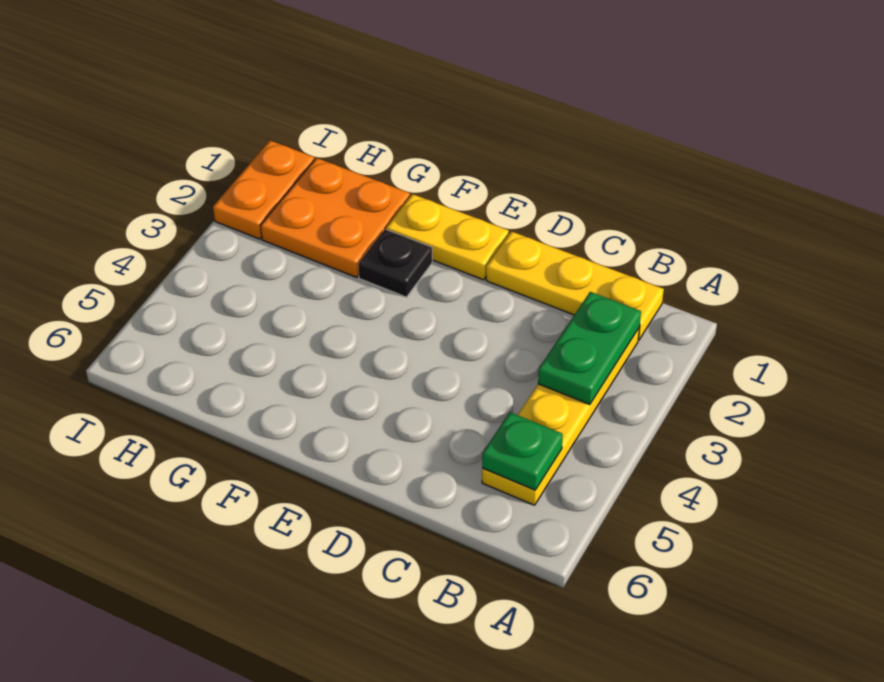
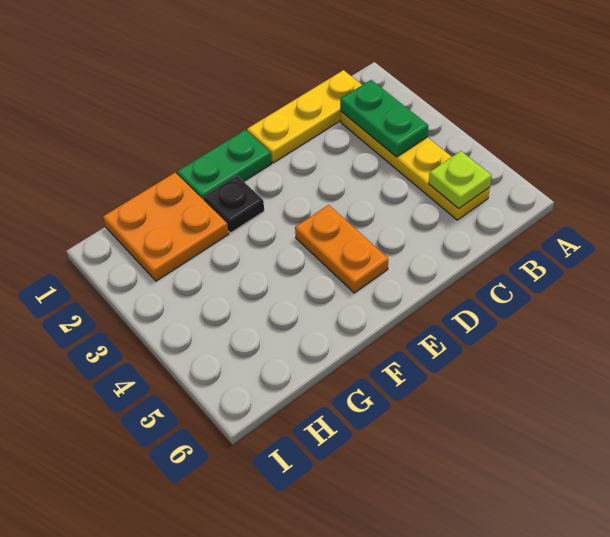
green plate B5 level 2 -> lime plate B5 level 2
yellow plate E1:F1 level 1 -> green plate E1:F1 level 1
orange plate I1:I2 level 1 -> orange plate E4:E5 level 1

